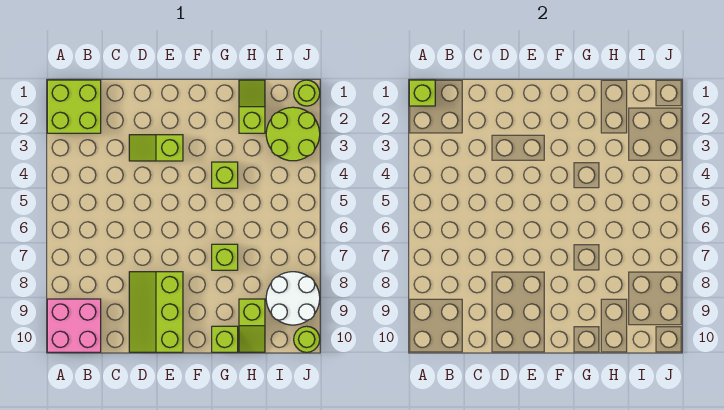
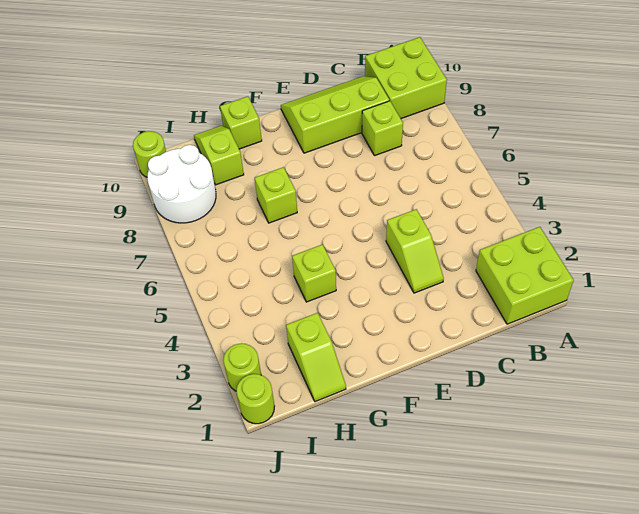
lime brick A1 level 2 -> lime brick C8 level 1
pink brick A9:B10 level 1 -> lime brick A9:B10 level 1
lime slope D3:E3 level 1 top E -> lime slope D3:D4 level 1 top 4
lime slope D8:E10 level 1 top E -> lime slope C9:E10 level 1 top 9
lime round brick I2:J3 level 1 -> lime round brick J2 level 1

